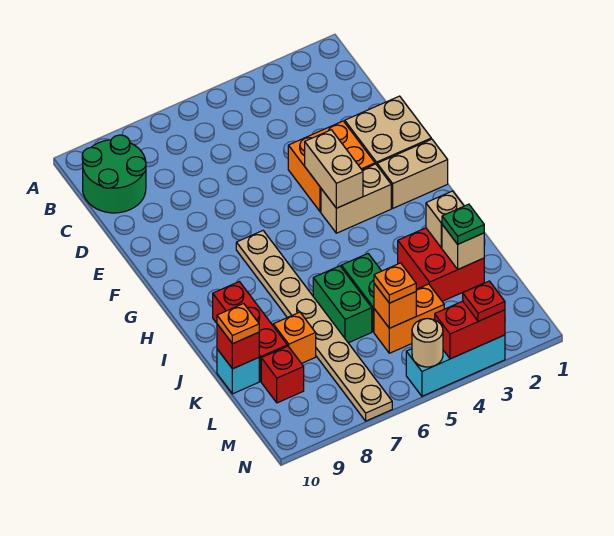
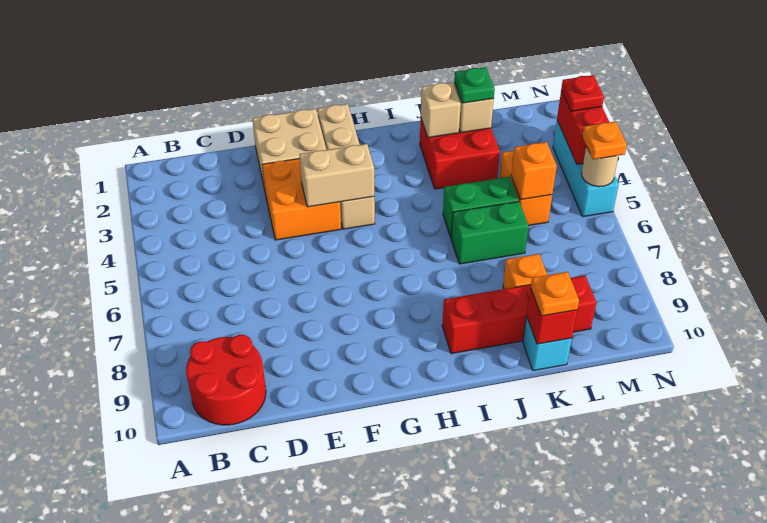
green round brick B9:C10 level 1 -> red round brick B9:C10 level 1
tan plate G7:N7 level 1 -> none
orange plate L5 level 3 -> orange plate N5 level 3

